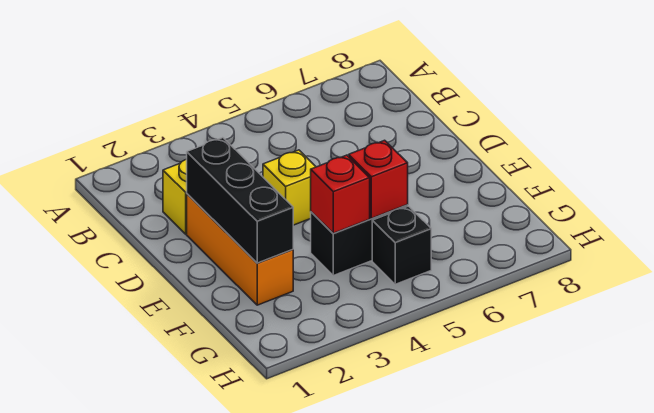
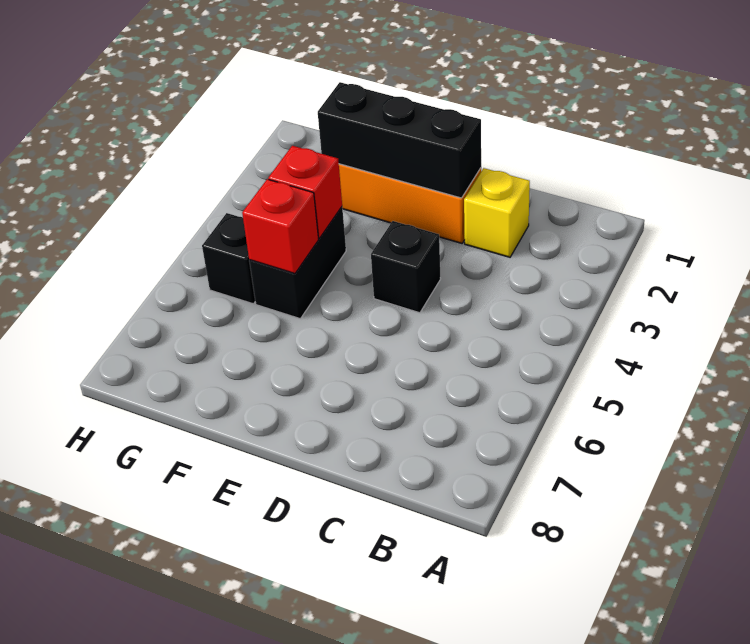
yellow brick D4 level 1 -> black brick D4 level 1

